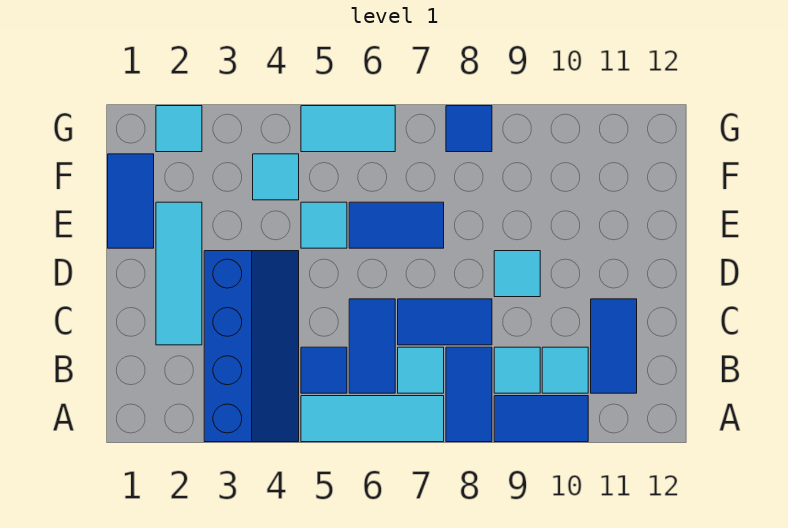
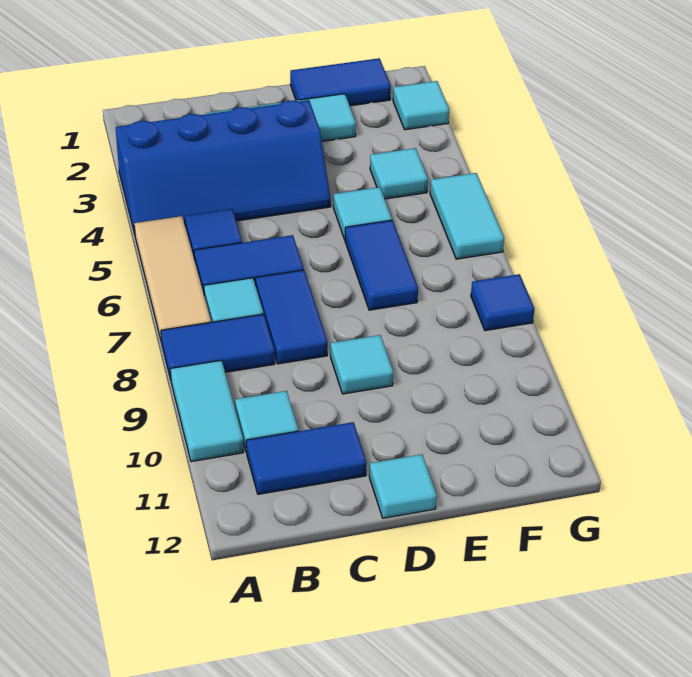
cyan tile A5:A7 level 1 -> tan tile A5:A7 level 1
blue tile A9:A10 level 1 -> cyan tile A9:A10 level 1
cyan tile B9 level 1 -> cyan tile D12 level 1

